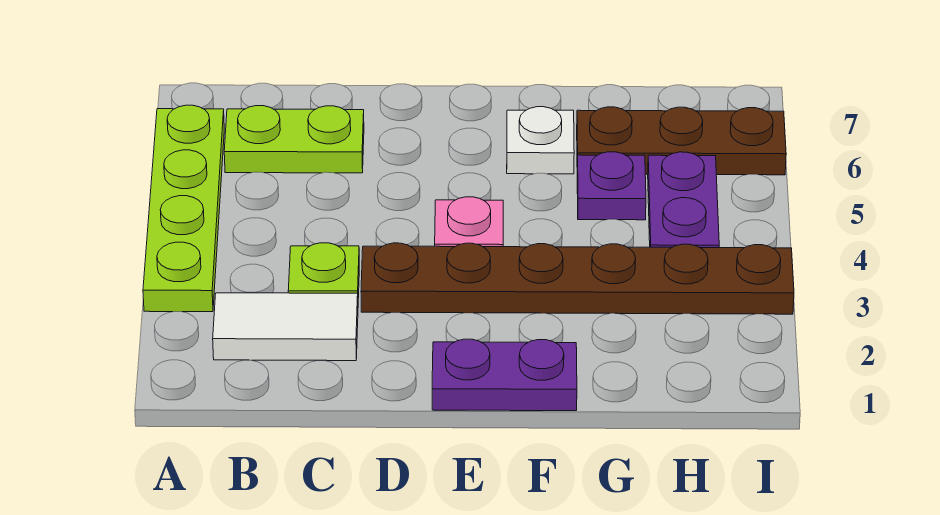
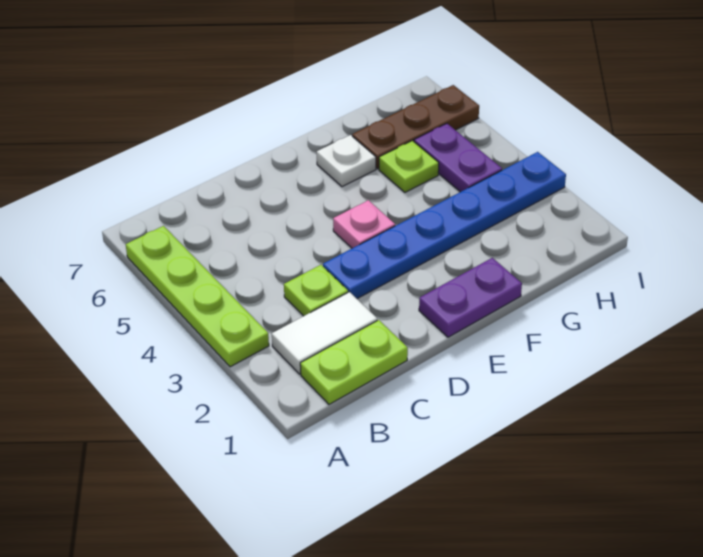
lime plate B6:C6 level 1 -> lime plate B1:C1 level 1
brown plate D3:I3 level 1 -> blue plate D3:I3 level 1
purple plate G5 level 1 -> lime plate G5 level 1

